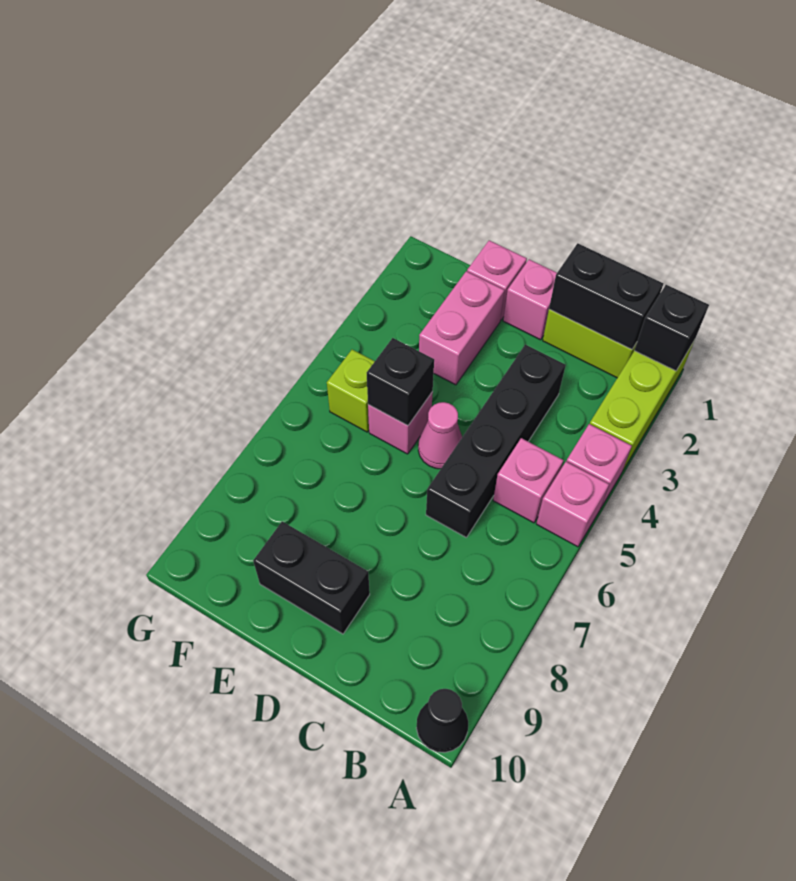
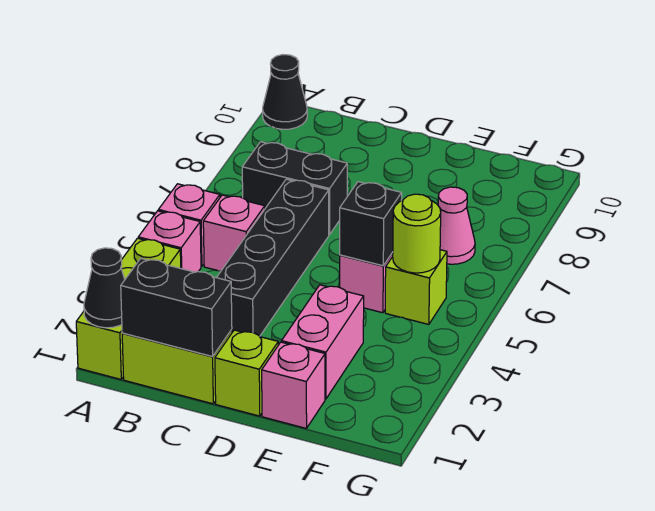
black brick A1 level 2 -> black cone A1 level 2
pink brick D1 level 1 -> lime brick D1 level 1
pink cone D5 level 1 -> pink cone F7 level 1
black brick D9:E9 level 1 -> black brick B7:C7 level 1
none -> lime round brick F5 level 2

